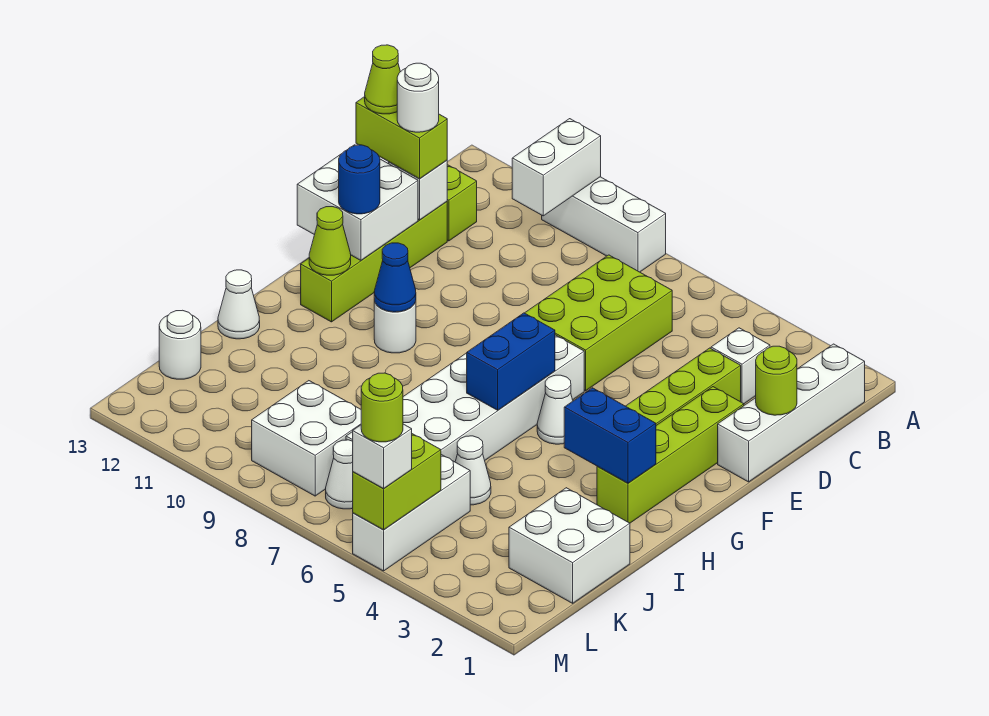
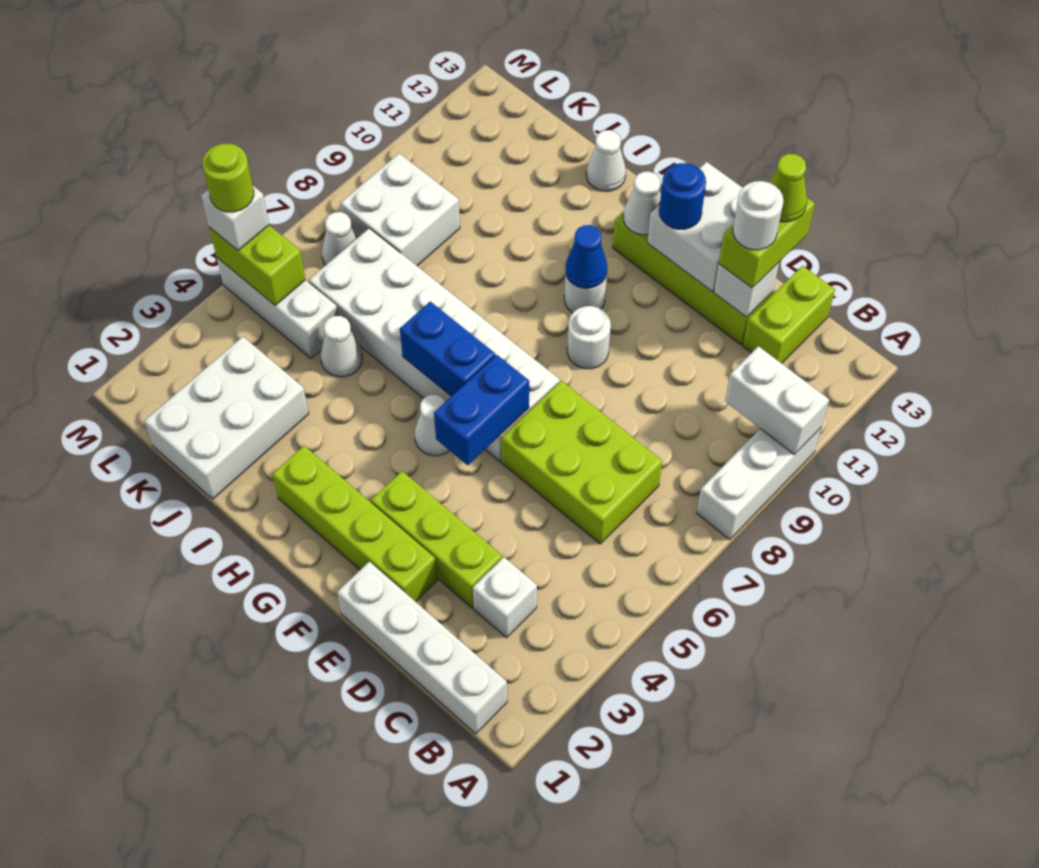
lime round brick D1 level 2 -> none
lime cone G12 level 2 -> white cone G12 level 2
blue brick H2:H3 level 2 -> blue brick F5:F6 level 2
white brick J1:K2 level 1 -> white brick J1:K3 level 1
white round brick K13 level 1 -> white round brick F9 level 1

